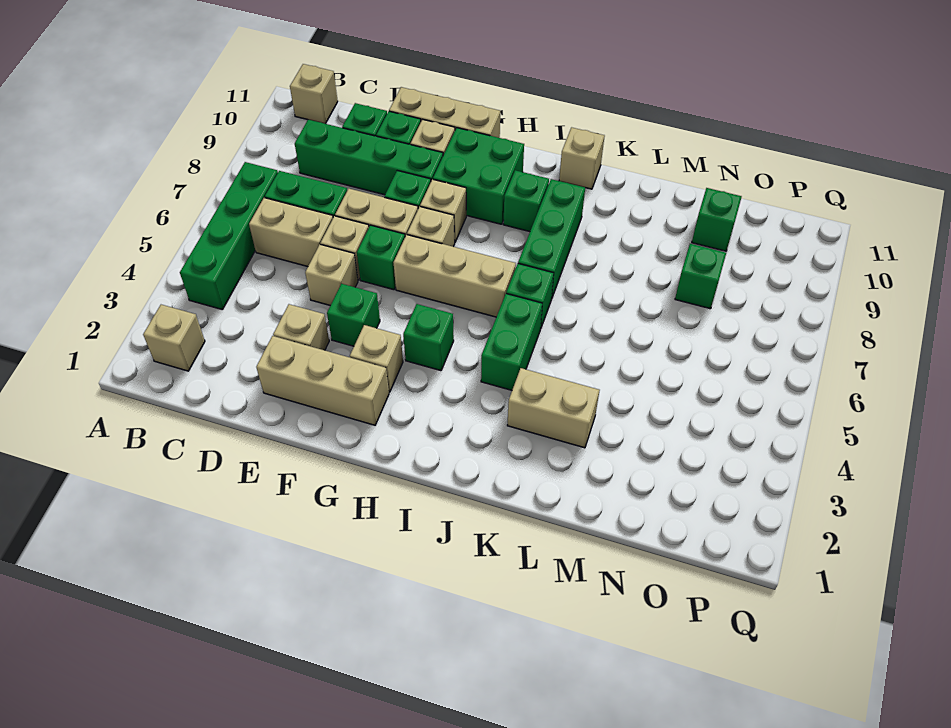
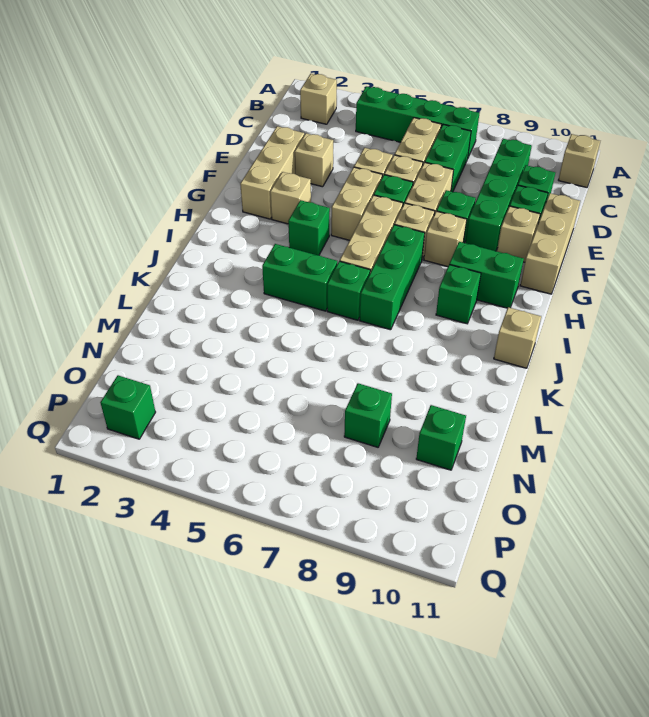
green brick F4 level 1 -> green brick P2 level 1
green brick G9:H10 level 1 -> green brick H9:H10 level 1
green brick J7:J9 level 1 -> green brick H7:J7 level 1
tan brick K3:L3 level 1 -> tan brick F5:G5 level 1

